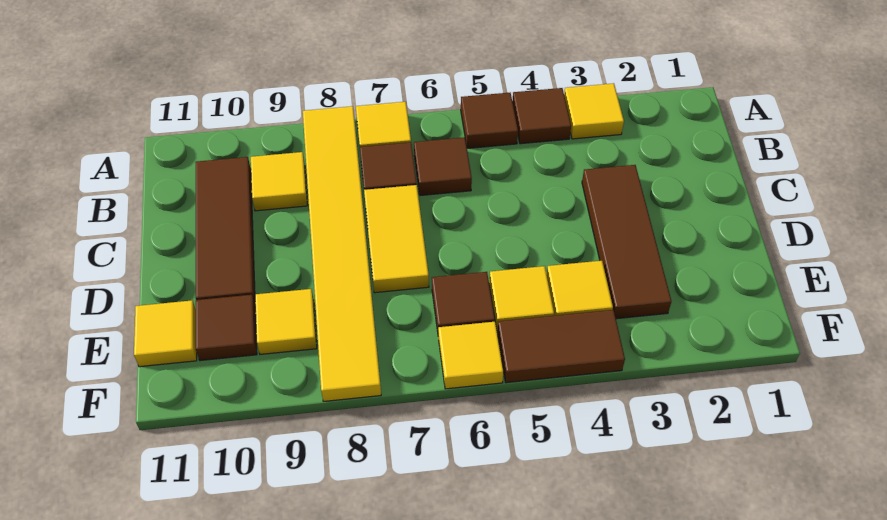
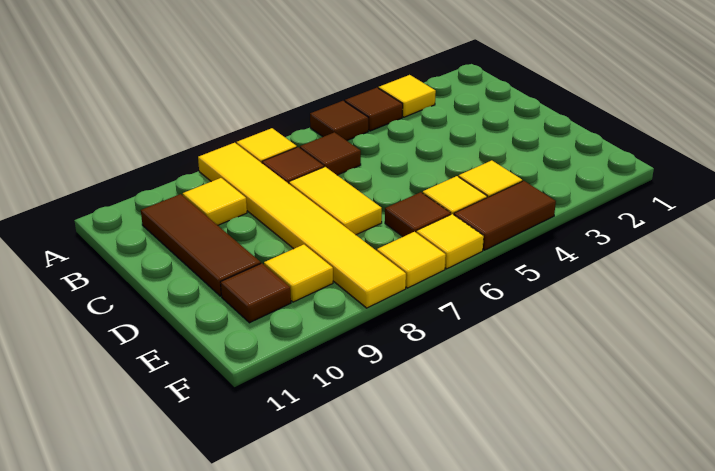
brown tile C3:E3 level 1 -> none
yellow tile E11 level 1 -> yellow tile F7 level 1

